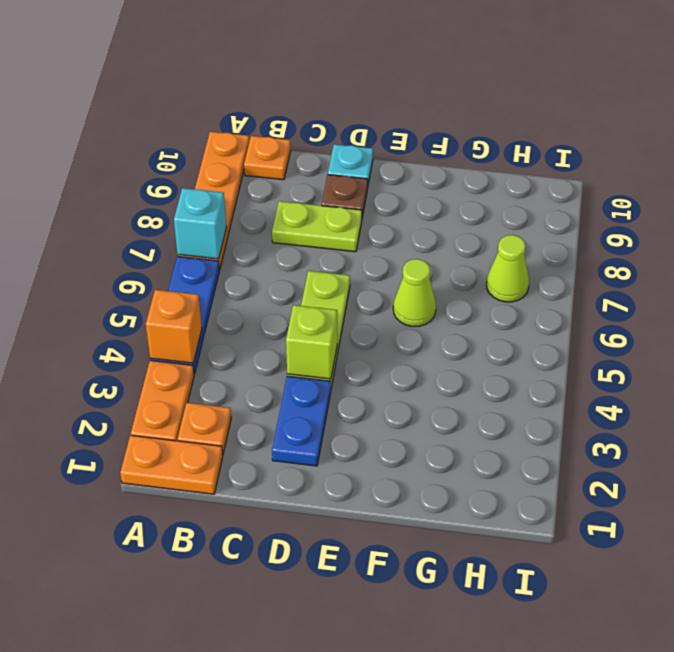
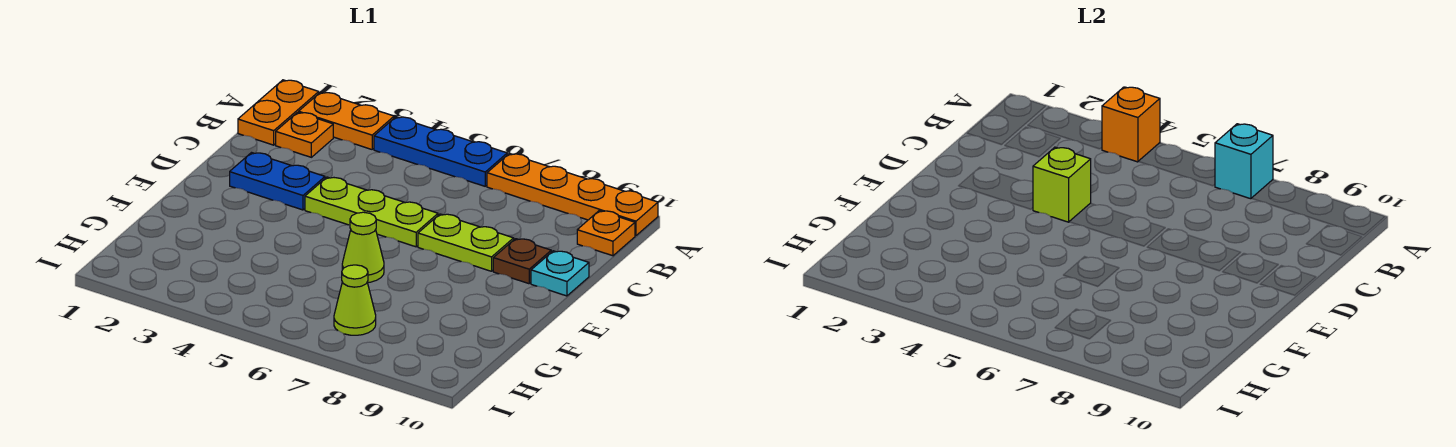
lime plate C8:D8 level 1 -> lime plate D7:D8 level 1

